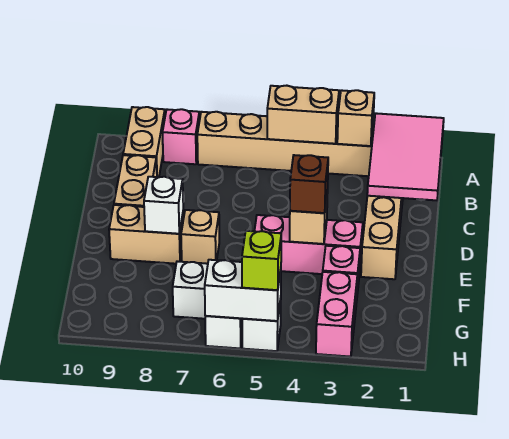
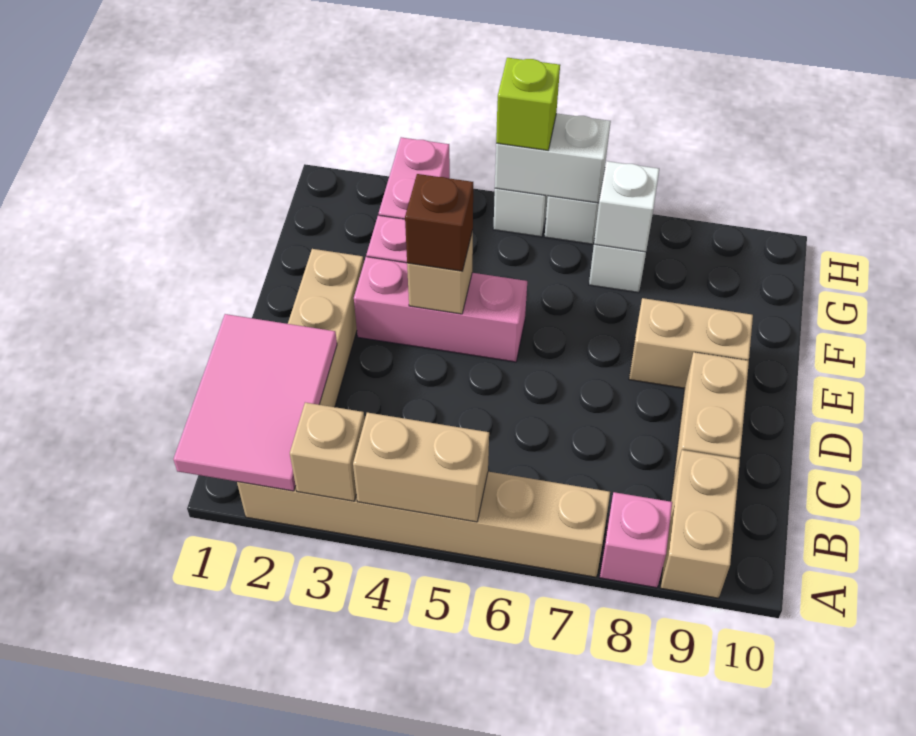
tan brick E7 level 1 -> none
white brick E8 level 2 -> white brick G7 level 2

